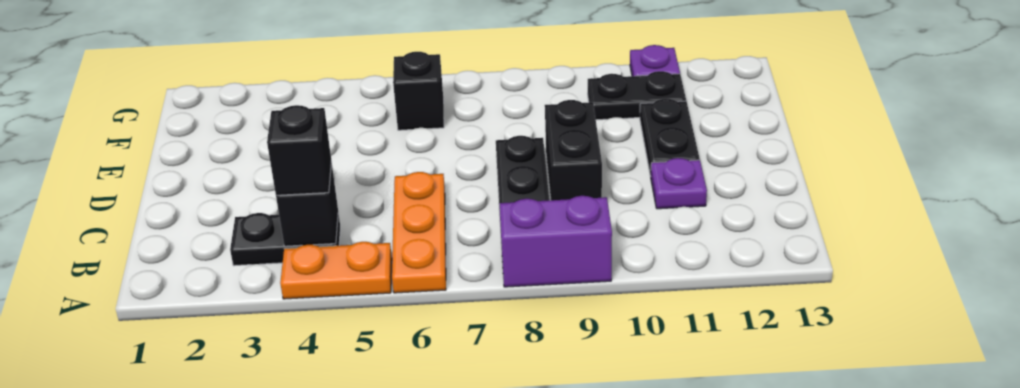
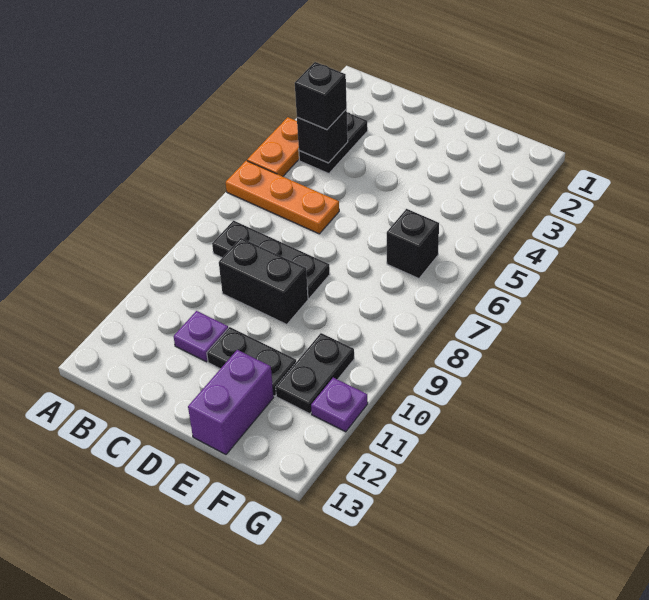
purple brick A8:A9 level 1 -> purple brick E12:E13 level 1

